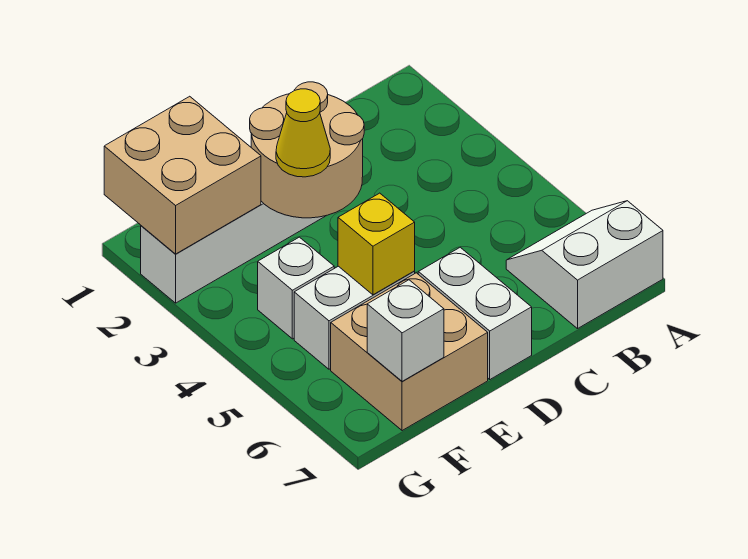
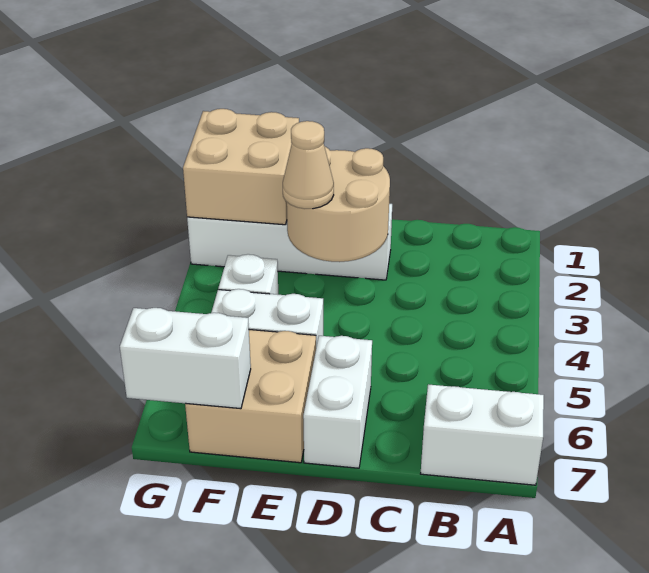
yellow cone E3 level 3 -> tan cone E3 level 3
yellow brick E5 level 2 -> none
white brick F7 level 2 -> white brick F7:G7 level 2

